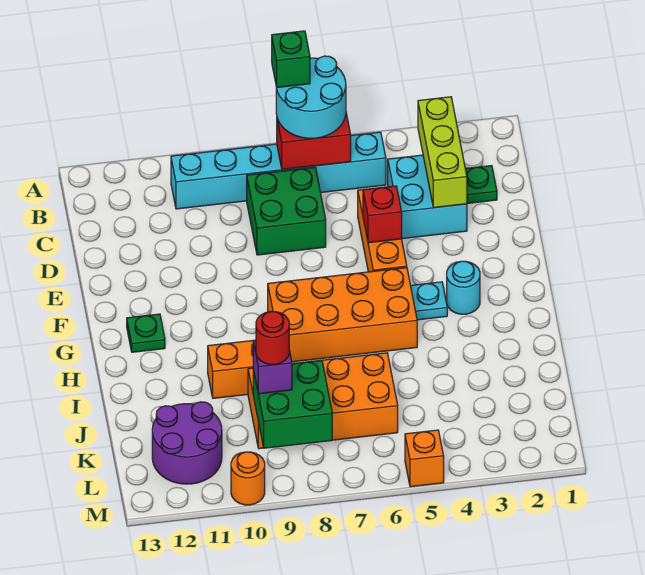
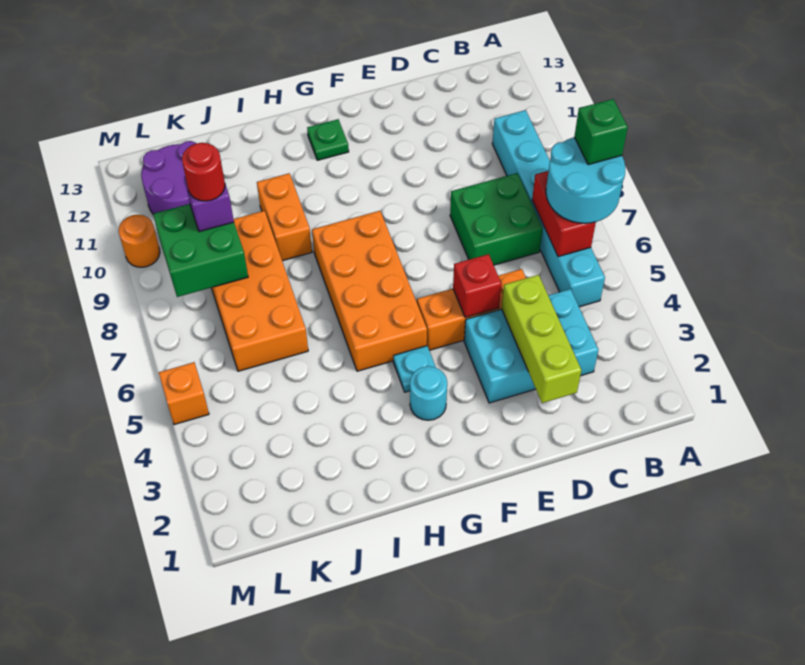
lime brick B3:D3 level 2 -> lime brick D2:D4 level 2
green plate C2 level 1 -> none
cyan brick C3:D4 level 1 -> cyan brick C3:E4 level 1

